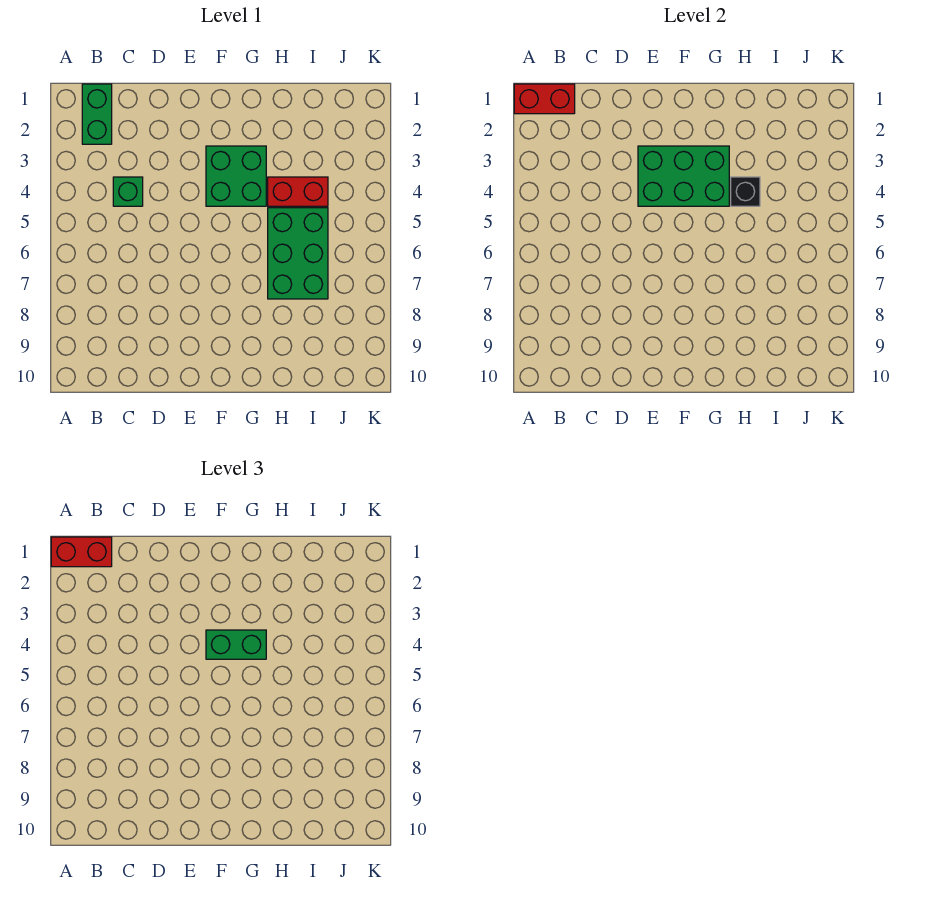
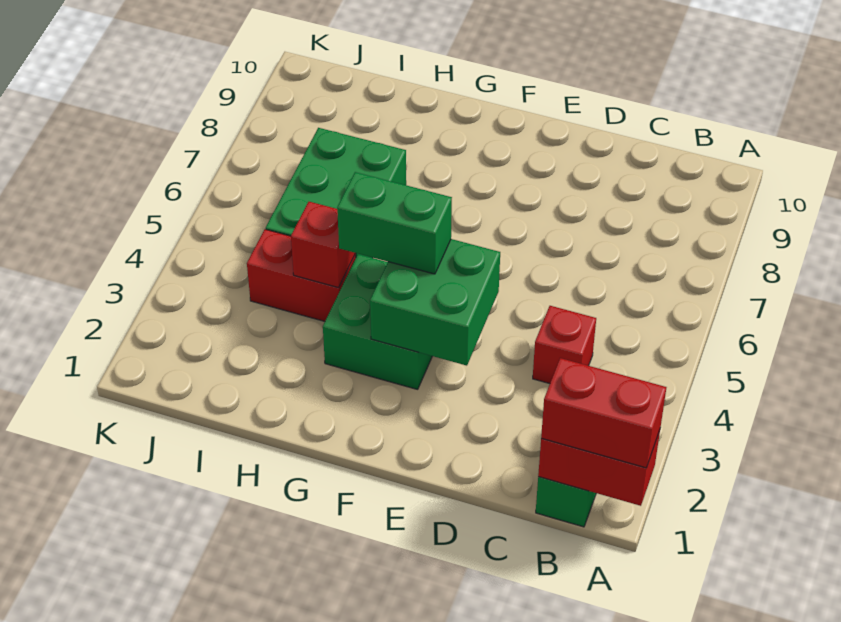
green brick C4 level 1 -> red brick C4 level 1
green brick E3:G4 level 2 -> green brick E3:F4 level 2
black brick H4 level 2 -> red brick H4 level 2

